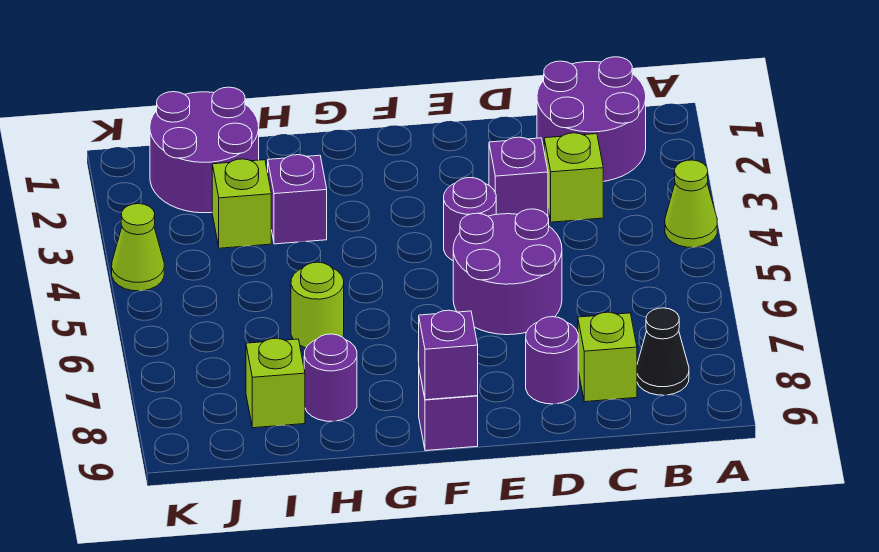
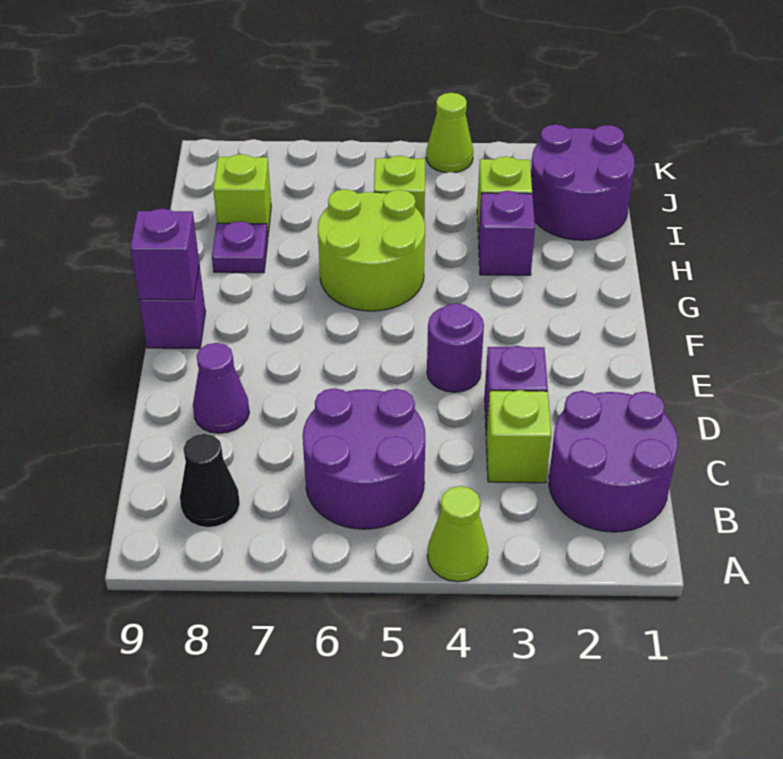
lime brick C8 level 1 -> lime brick I5 level 1
purple round brick D5:E6 level 1 -> purple round brick B5:C6 level 1
purple round brick D8 level 1 -> purple cone D8 level 1
lime round brick H6 level 1 -> lime round brick G5:H6 level 1
purple round brick H8 level 1 -> purple plate H8 level 1

